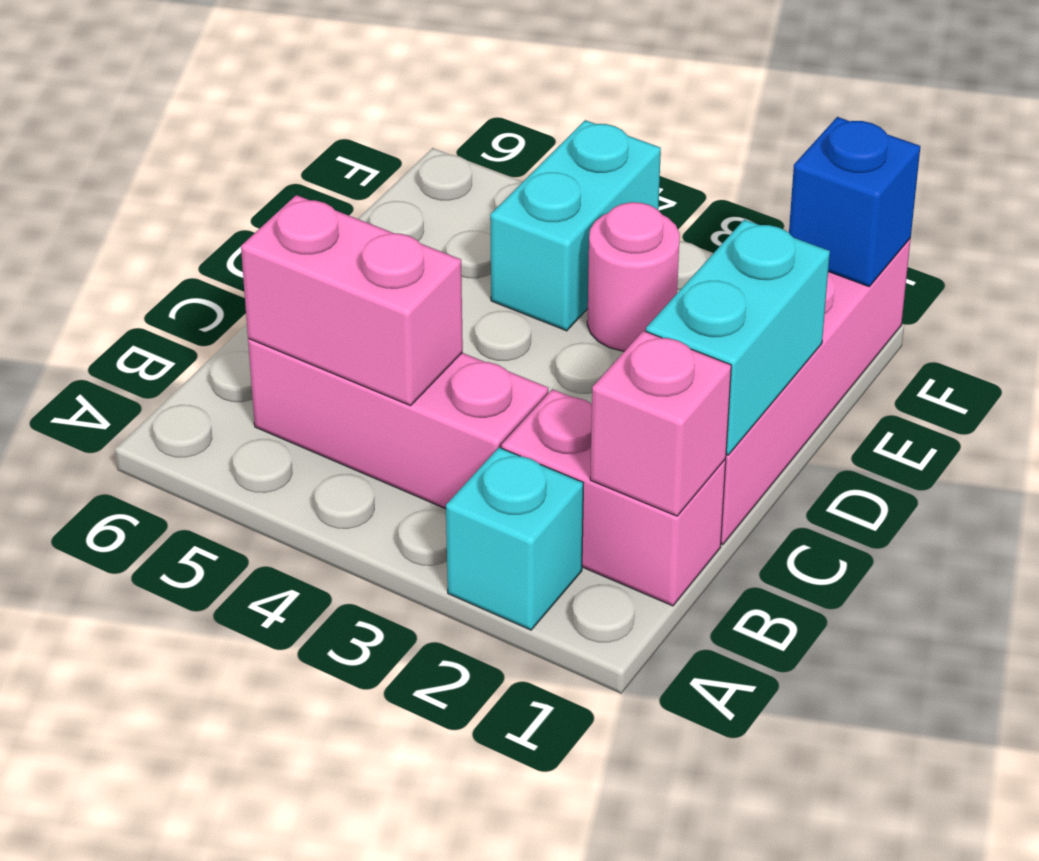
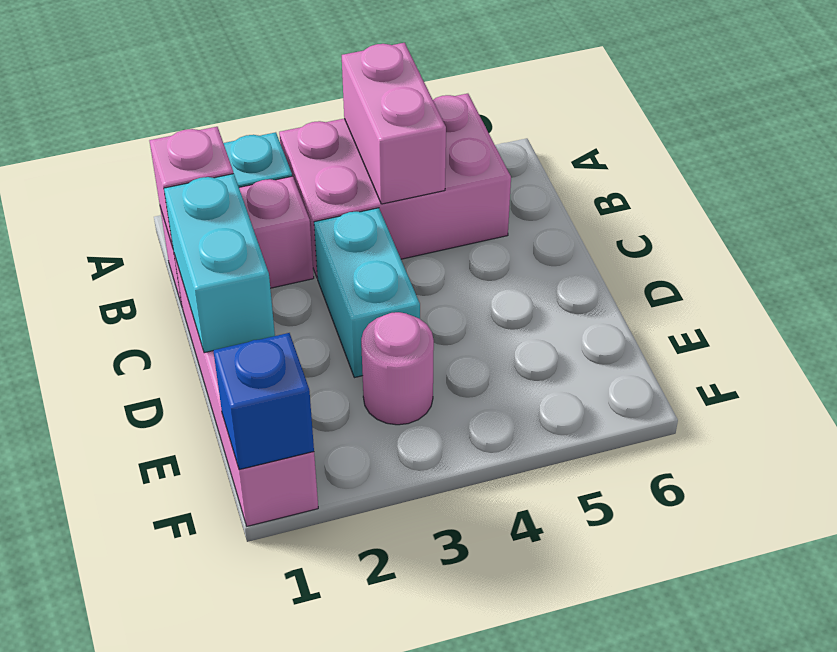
pink brick B3:B5 level 1 -> pink brick A3:B5 level 1
pink brick B4:B5 level 2 -> pink brick A4:B4 level 2
cyan brick E4:F4 level 1 -> cyan brick C3:D3 level 1

